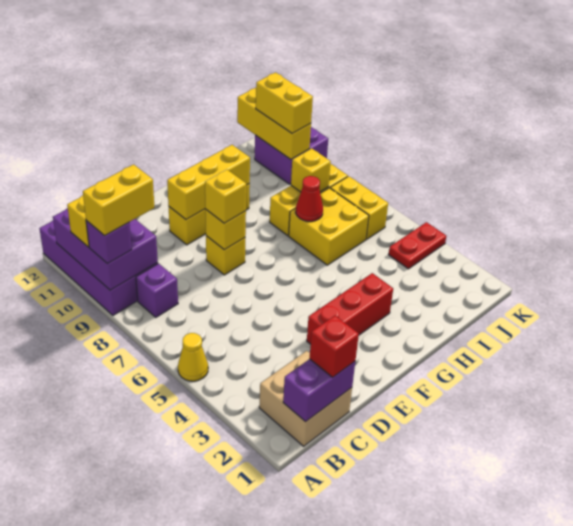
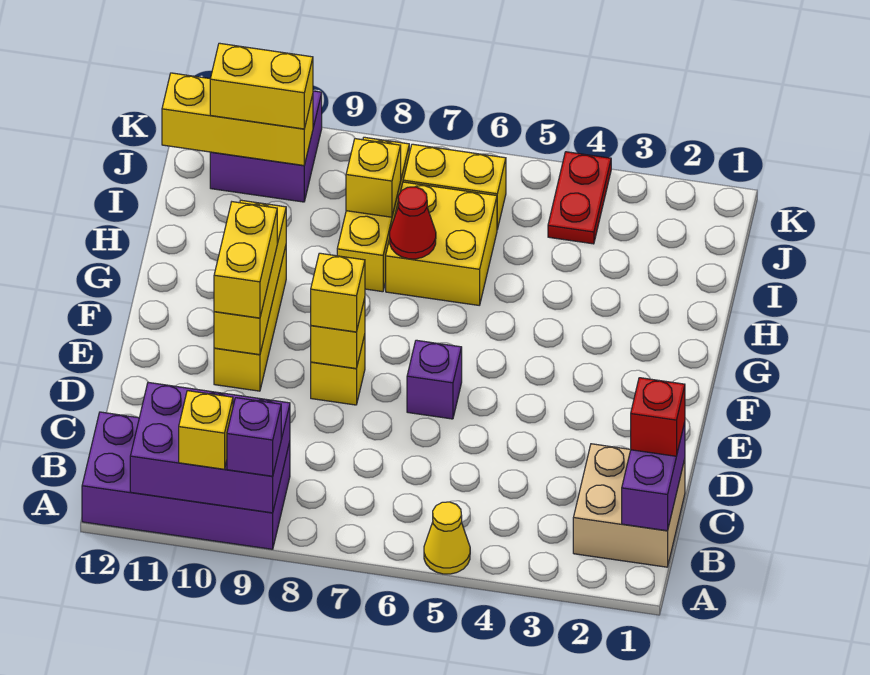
yellow brick A9:B9 level 4 -> yellow brick E10:F10 level 3
purple brick B8 level 1 -> purple brick E6 level 1
red brick E3:G3 level 1 -> none

